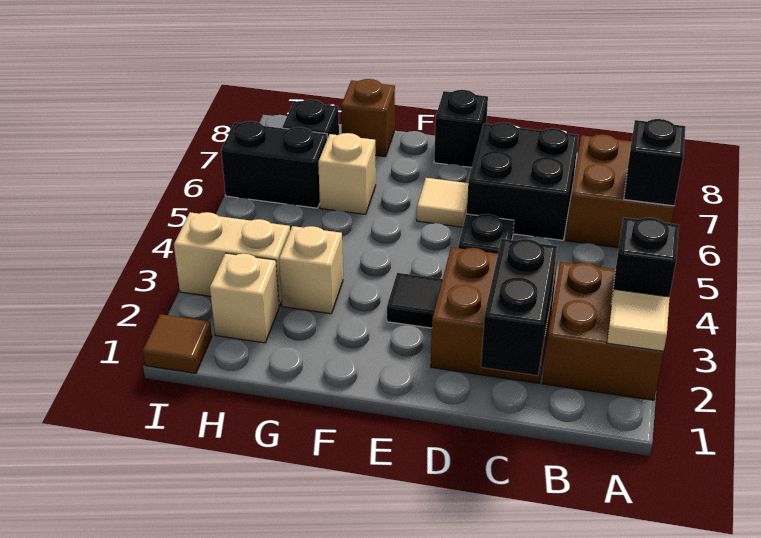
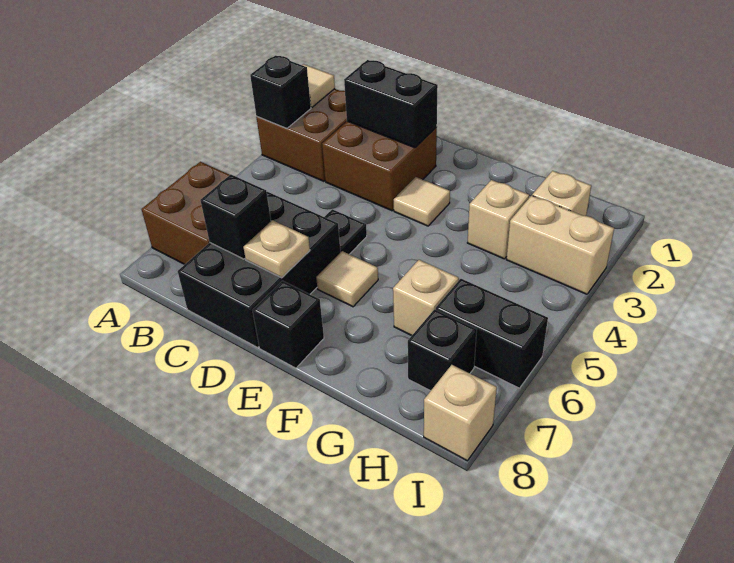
black brick A6 level 2 -> black brick C7 level 2
black brick C1:C2 level 2 -> black brick C2:D2 level 2
black brick C6:D7 level 1 -> black brick C6:D8 level 1
none -> tan plate D7 level 2
black tile E3 level 1 -> tan tile E3 level 1
brown brick G8 level 1 -> none
brown tile I1 level 1 -> none
none -> tan brick I8 level 1

